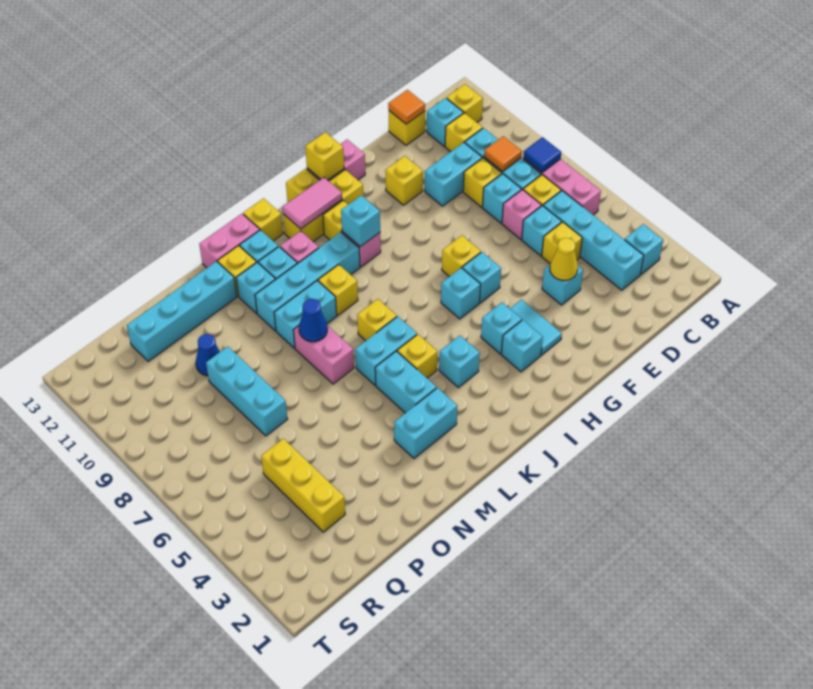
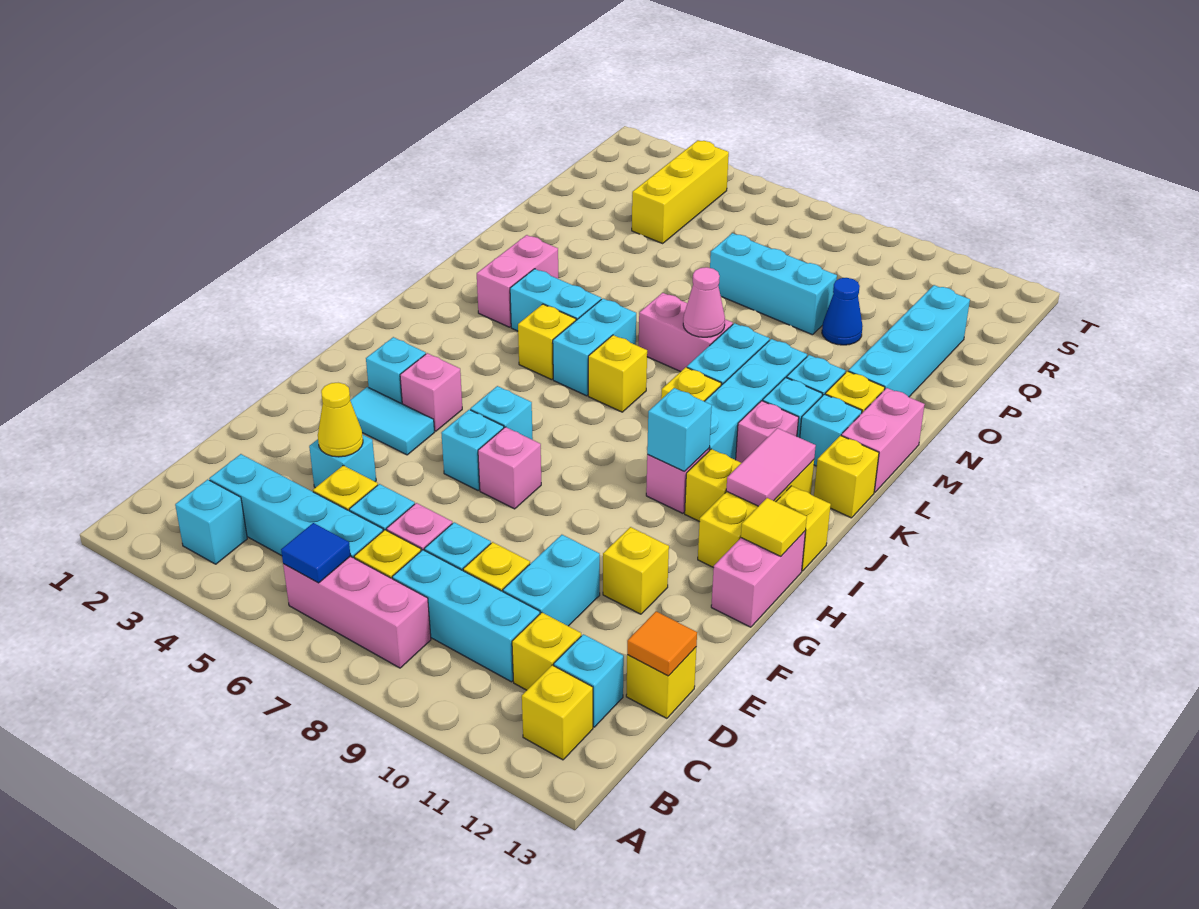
blue tile B8 level 2 -> blue tile B6 level 2
orange tile C9 level 2 -> none
yellow brick G7 level 1 -> pink brick G7 level 1
cyan brick H4 level 1 -> pink brick H4 level 1
yellow brick H13 level 2 -> yellow tile H13 level 2
cyan brick J4 level 1 -> none
cyan brick L3:M3 level 1 -> pink brick L3:M3 level 1
blue cone M8 level 2 -> pink cone M8 level 2
yellow brick Q3:Q5 level 1 -> yellow brick Q4:S4 level 1

